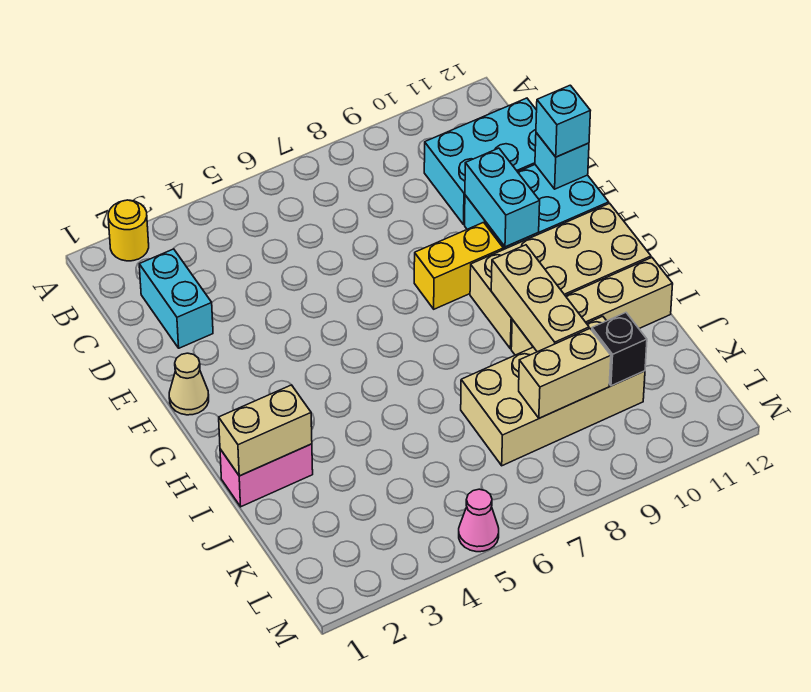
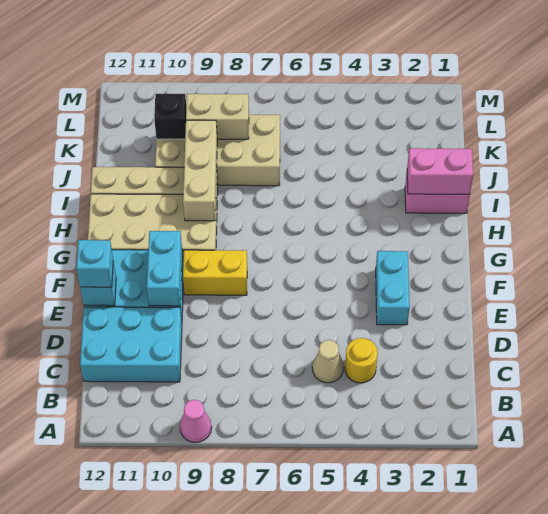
yellow round brick A2 level 1 -> yellow round brick C4 level 1
cyan brick C2:D2 level 1 -> cyan brick E3:F3 level 1
tan cone F1 level 1 -> tan cone C5 level 1
tan brick I1:I2 level 2 -> pink brick I1:I2 level 2
pink cone M5 level 1 -> pink cone A9 level 1

